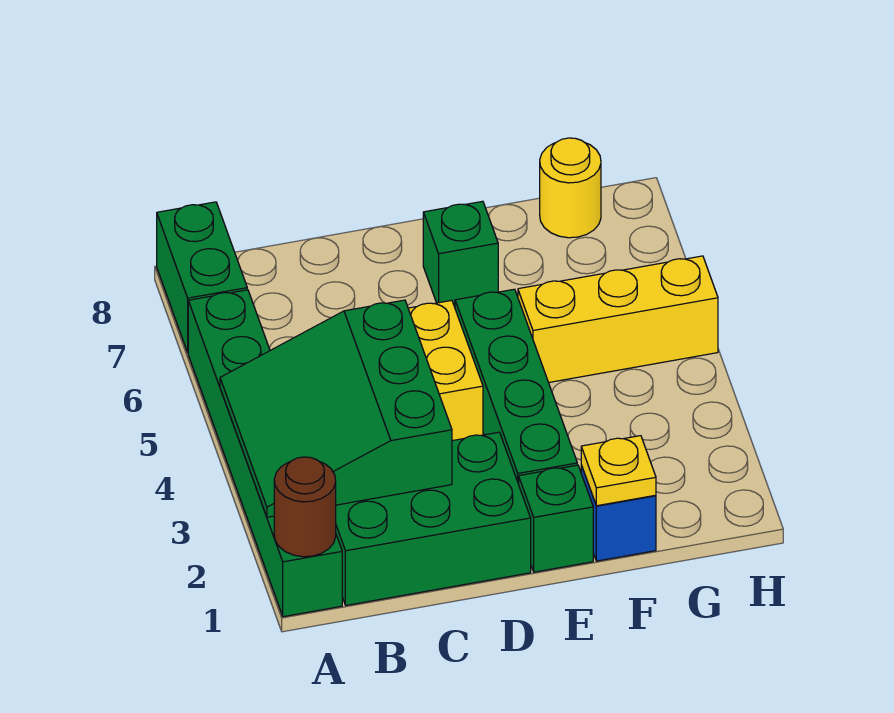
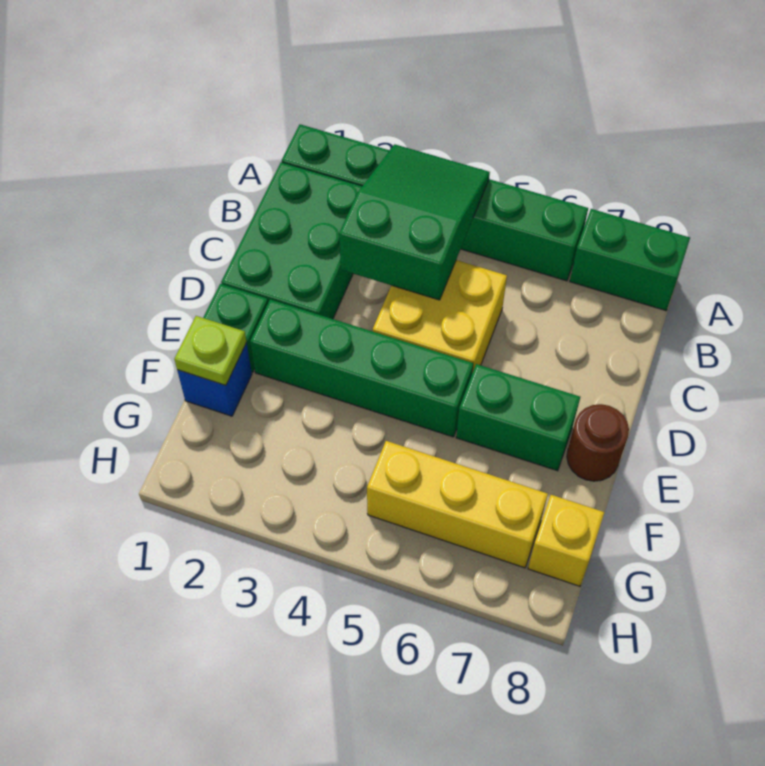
brown round brick A1 level 2 -> brown round brick E8 level 1
green slope A2:C4 level 2 top C -> green slope A3:C4 level 2 top C
green brick E7 level 1 -> green brick E6:E7 level 1
yellow plate F1 level 2 -> lime plate F1 level 2
yellow brick F5:H5 level 1 -> yellow brick G5:G7 level 1
yellow round brick G8 level 1 -> yellow brick G8 level 1

